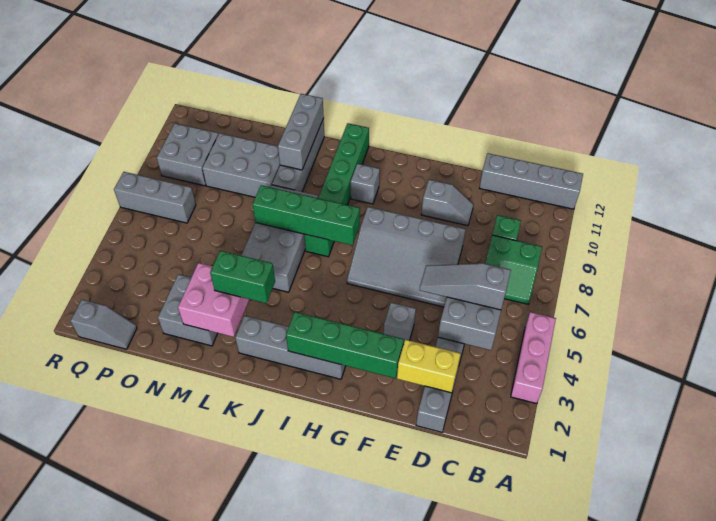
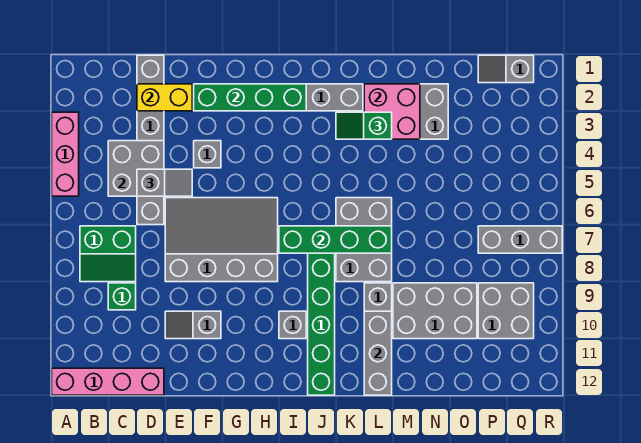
grey brick A12:D12 level 1 -> pink brick A12:D12 level 1
green slope B7:C8 level 1 top 8 -> green slope B7:C8 level 1 top 7
grey slope C5:E5 level 3 top C -> grey slope D5:E5 level 3 top D
green brick K3:L3 level 3 -> green slope K3:L3 level 3 top L
grey brick K5:L8 level 1 -> grey brick K6:L8 level 1

